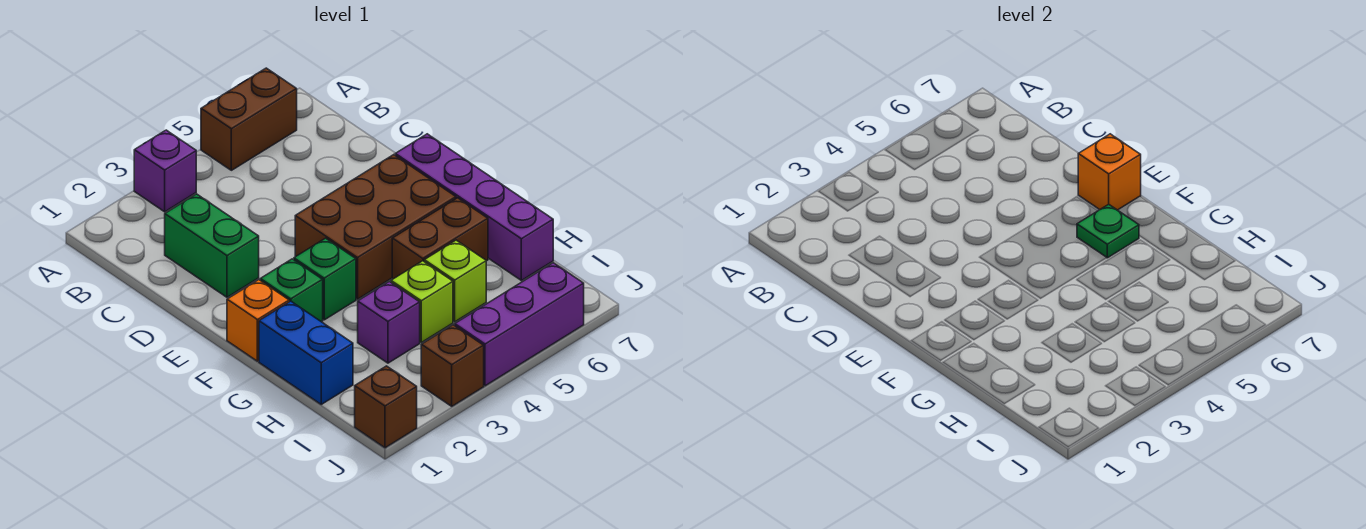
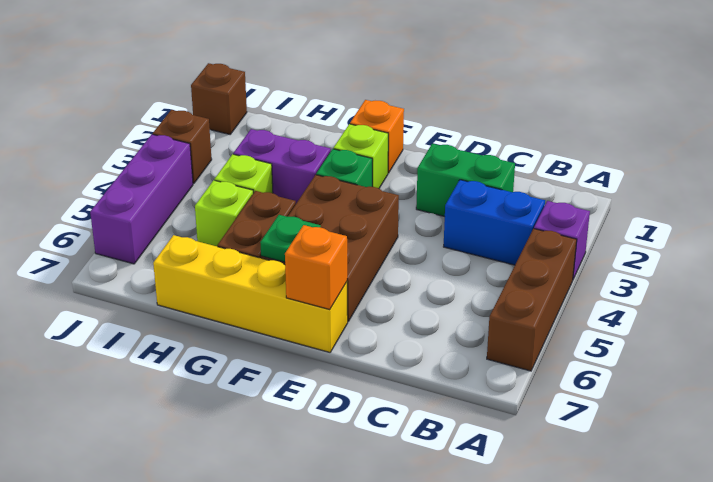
brown brick A5:A6 level 1 -> brown brick A4:A6 level 1
purple brick E7:H7 level 1 -> yellow brick E7:H7 level 1
green brick F2 level 1 -> lime brick F2 level 1
blue brick G1:H1 level 1 -> blue brick B3:C3 level 1
purple brick H3 level 1 -> purple brick G3:H3 level 1

